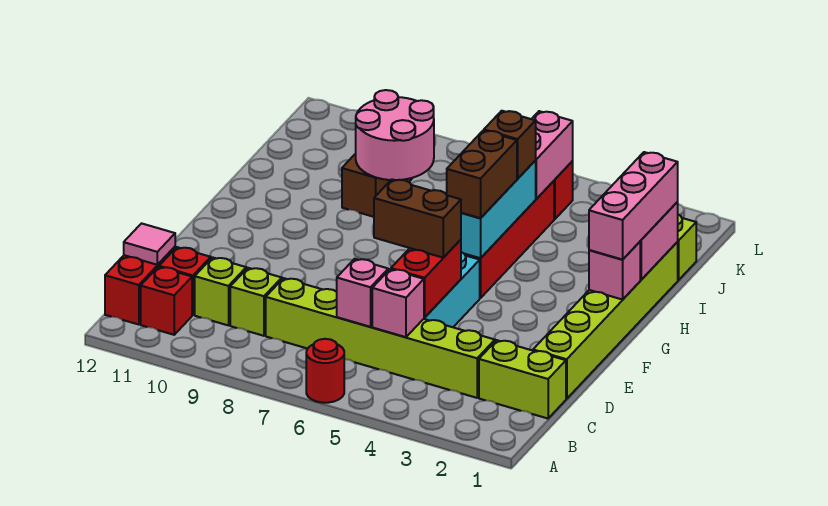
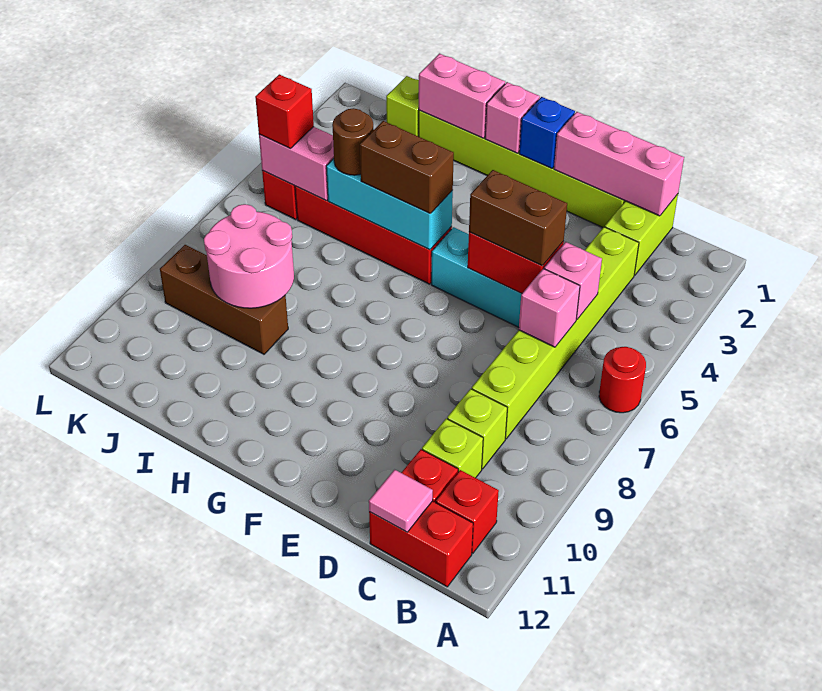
brown brick E5:E6 level 3 -> brown brick D5:E5 level 3
none -> blue brick F1 level 2
pink brick G1:I1 level 3 -> pink brick C1:E1 level 2
brown brick I5 level 3 -> brown round brick I5 level 3
none -> red brick K5 level 3

